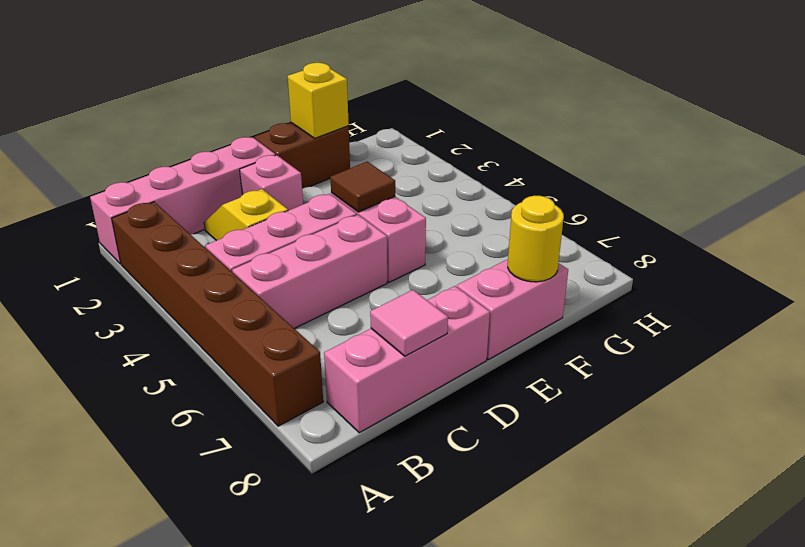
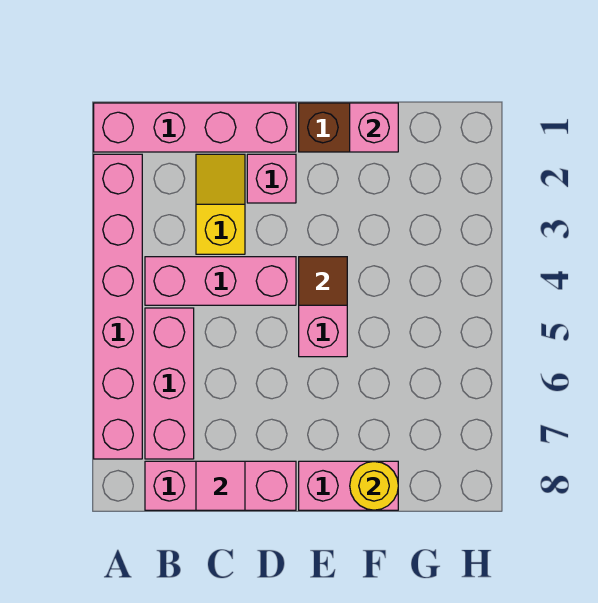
brown brick A2:A7 level 1 -> pink brick A2:A7 level 1
pink brick B5:D5 level 1 -> pink brick B5:B7 level 1
yellow brick F1 level 2 -> pink brick F1 level 2

